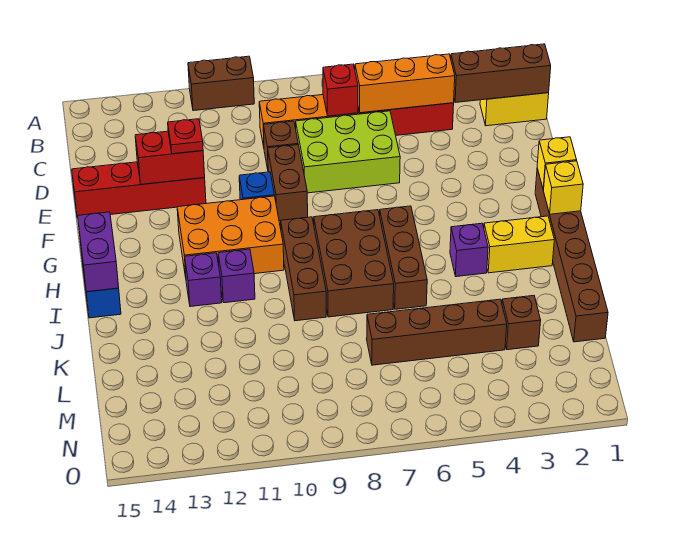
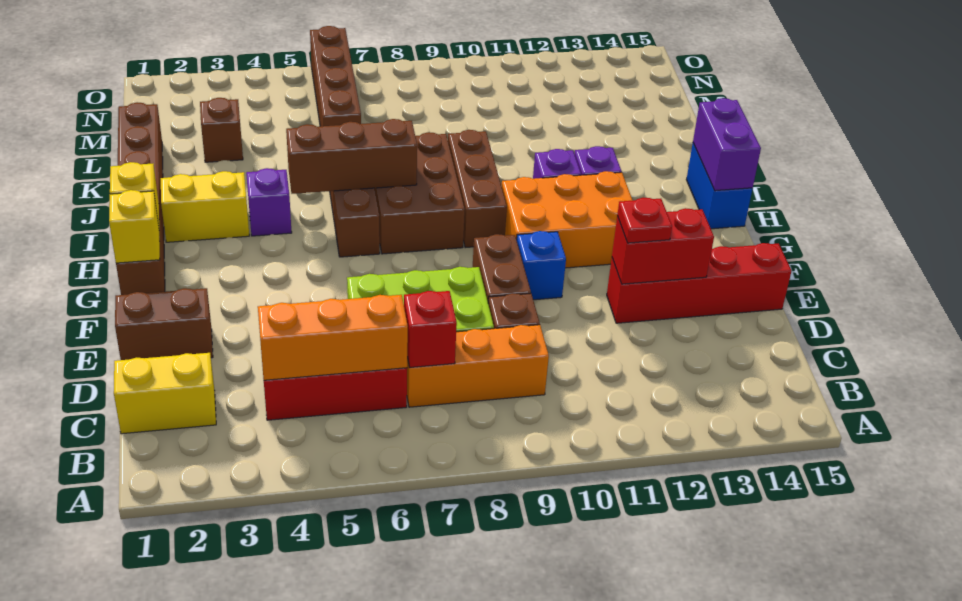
brown brick A10:A11 level 1 -> brown brick E1:E2 level 1
brown brick C1:C3 level 2 -> brown brick I5:I7 level 2
brown brick L4:L7 level 1 -> brown brick L6:O6 level 1

